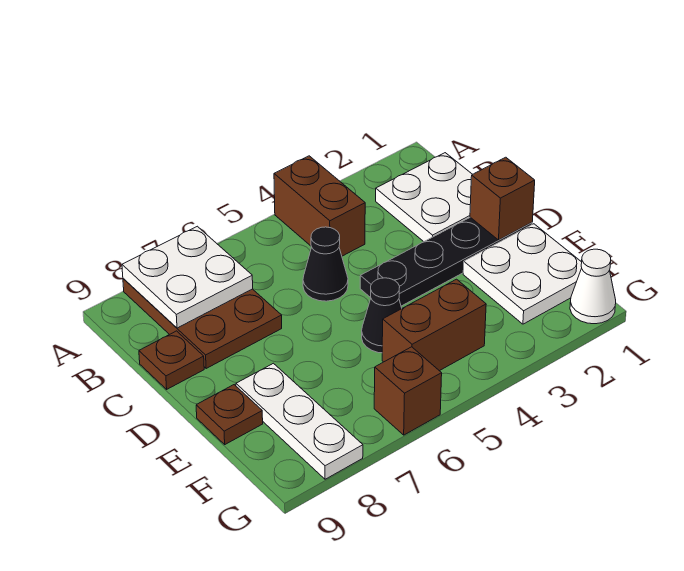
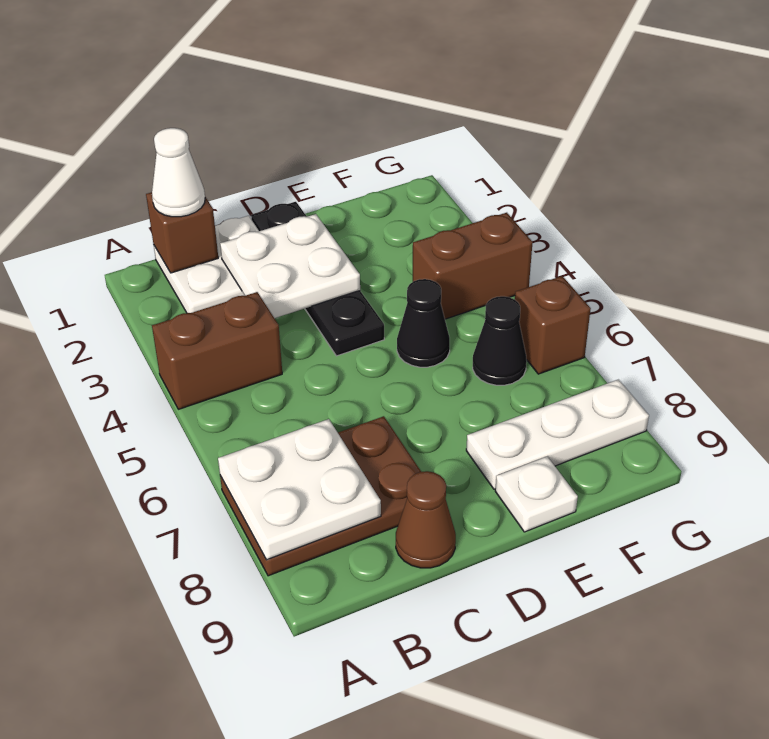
black cone C5 level 1 -> black cone F6 level 1
brown plate C9 level 1 -> brown cone C9 level 1
brown brick D1 level 2 -> brown brick B1 level 2
white plate E1:F2 level 1 -> white plate C2:D3 level 2
brown plate E9 level 1 -> white plate E9 level 1
brown brick F4:F5 level 1 -> brown brick F4:G4 level 1
white cone G1 level 1 -> white cone B1 level 3

